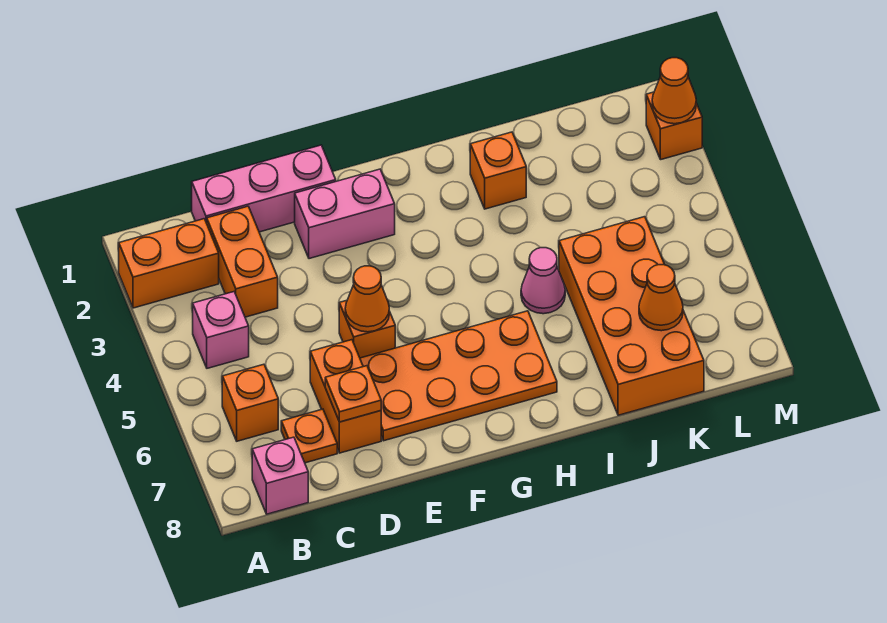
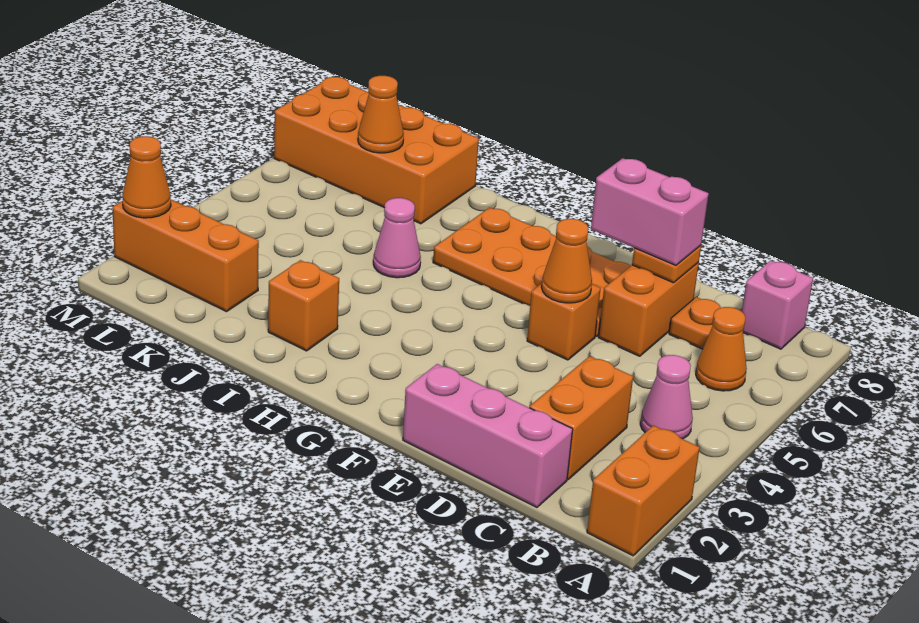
orange brick A2:B2 level 1 -> orange brick A1:A2 level 1
pink brick B4 level 1 -> pink cone B4 level 1
orange brick B6 level 1 -> orange cone B6 level 1
pink brick E2:F2 level 1 -> pink brick D7:E7 level 3
orange brick J5:K8 level 1 -> orange brick J7:M8 level 1
orange brick M2 level 1 -> orange brick K2:M2 level 1

